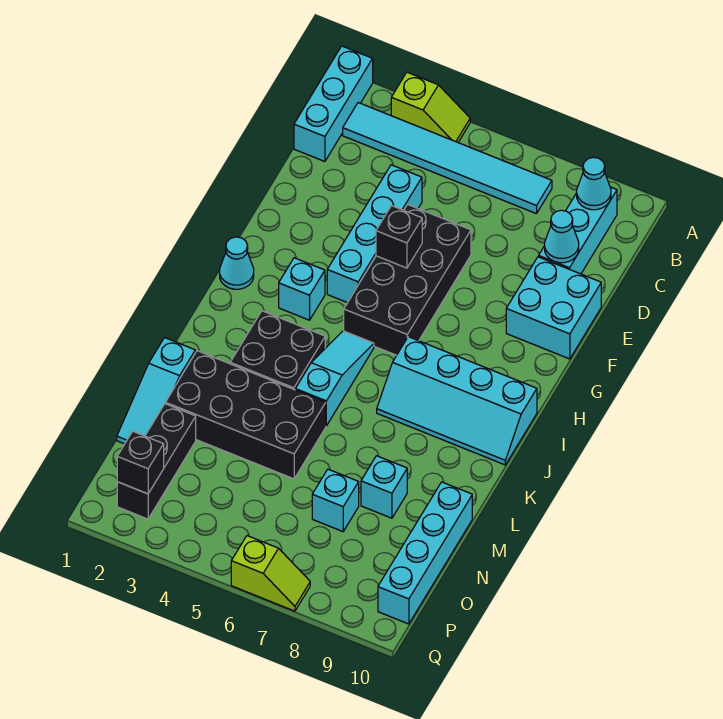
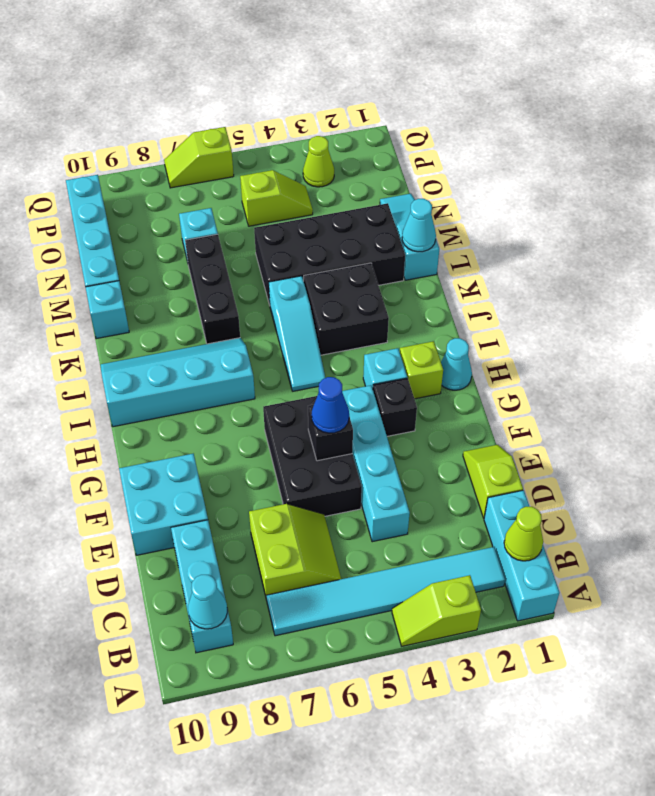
none -> lime cone B1 level 2
none -> lime slope C6:D7 level 1 top 7
none -> lime slope D1:E1 level 1 top D
cyan cone D9 level 2 -> cyan cone L1 level 2
black brick E5:H6 level 1 -> black brick E5:G6 level 1
none -> blue cone F5 level 3
none -> lime brick H2 level 1
cyan brick M8 level 1 -> cyan brick L10 level 1
black brick N2:P2 level 1 -> black brick K7:M7 level 1
none -> lime slope O4:O5 level 1 top 5
black brick P2 level 2 -> black brick G3 level 1
none -> lime cone P3 level 1

